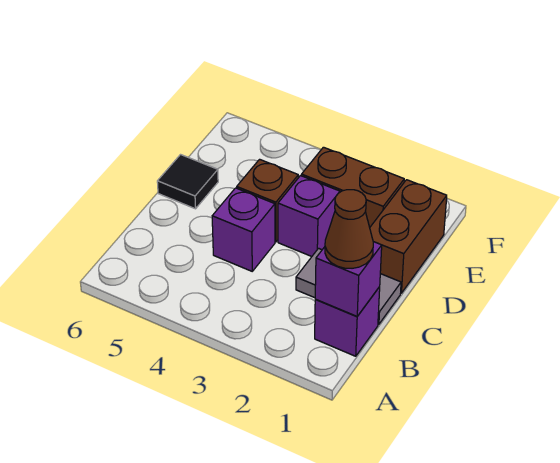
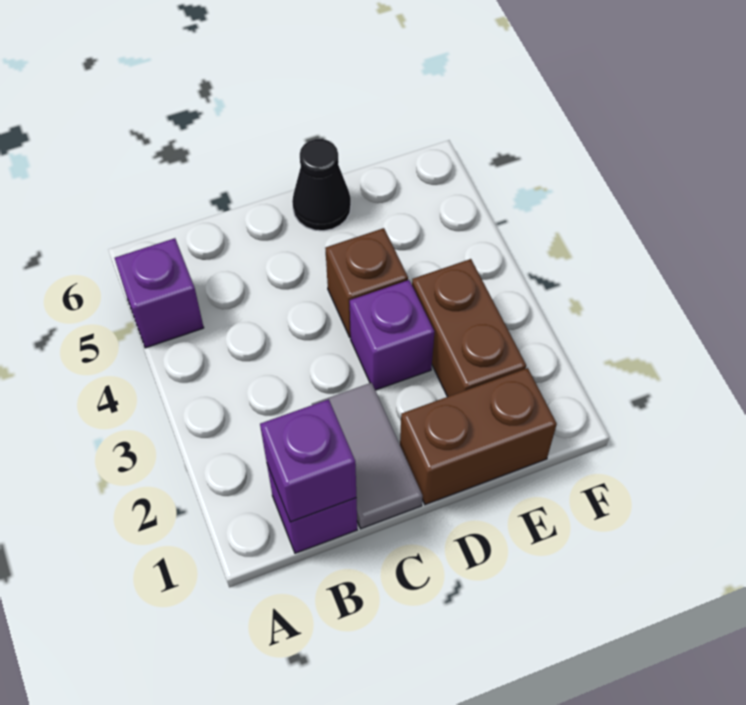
brown cone B1 level 3 -> none
purple brick C4 level 1 -> purple brick A5 level 1
black tile D6 level 1 -> black cone D6 level 1

